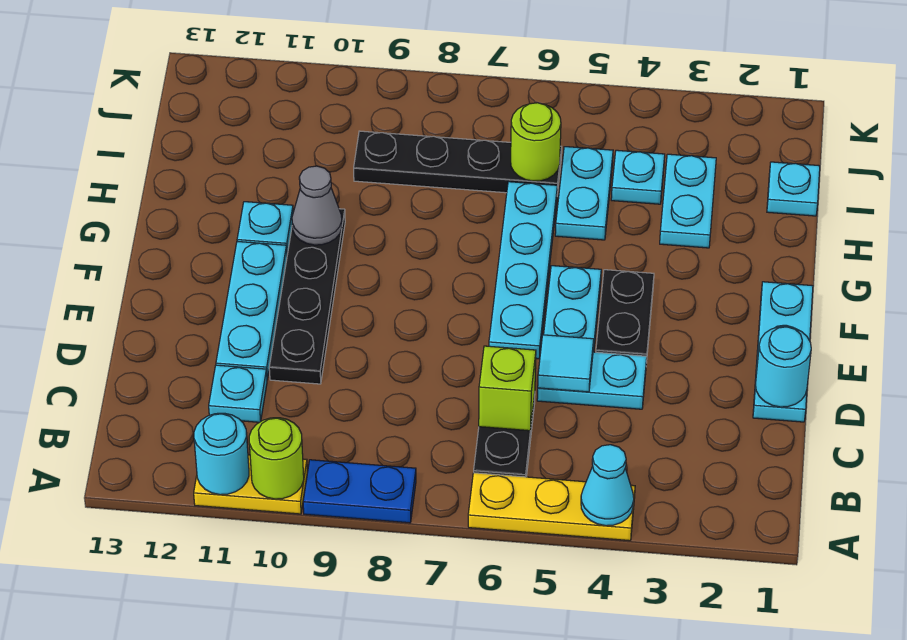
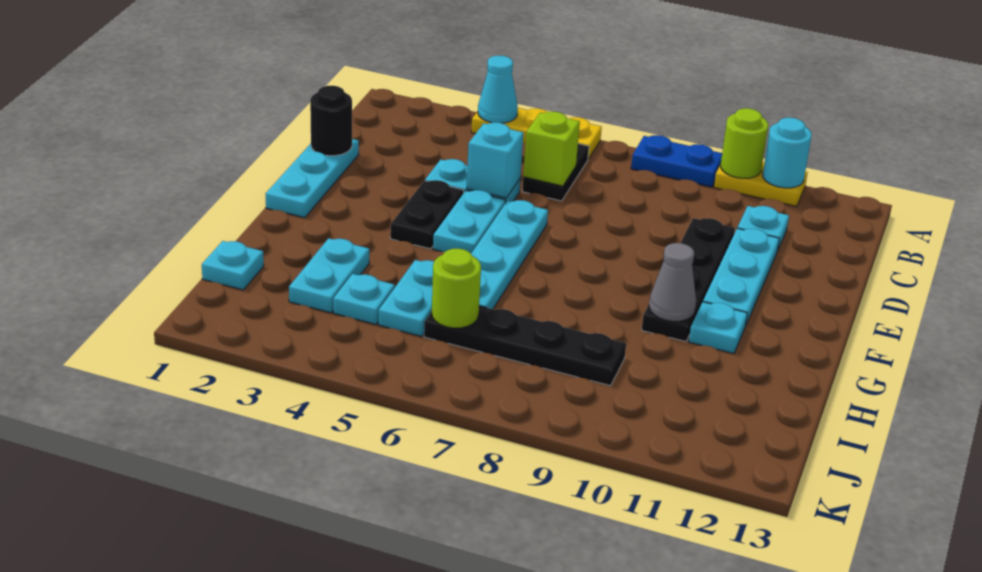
cyan round brick D1 level 2 -> black round brick D1 level 2
cyan tile D5 level 2 -> cyan brick D5 level 2

